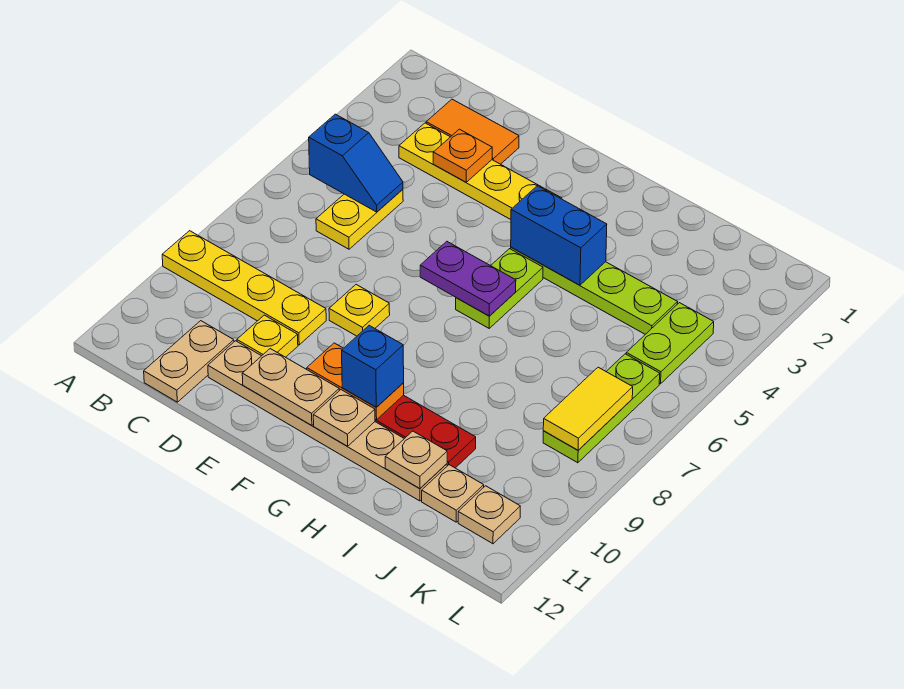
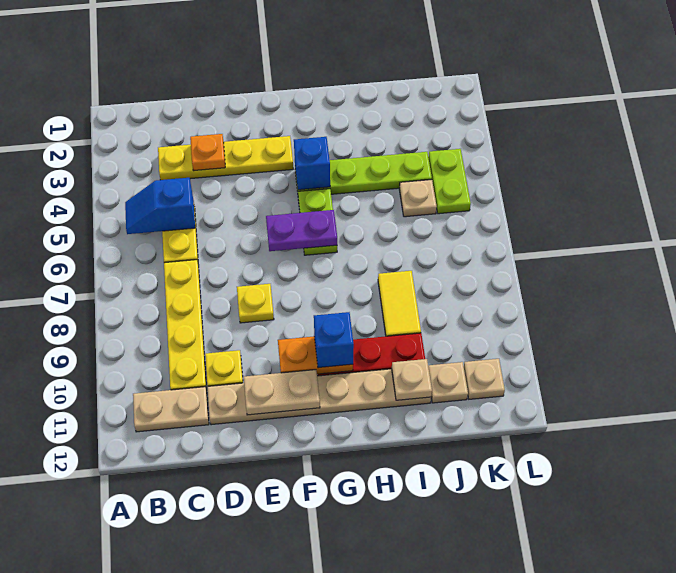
yellow plate A9:D9 level 1 -> yellow plate C7:C10 level 1
blue slope B5:C5 level 2 top B -> blue slope B5:C5 level 2 top C
orange tile C2:D2 level 1 -> none
tan plate C11:C12 level 1 -> tan plate B11:C11 level 1
blue brick G4:H4 level 2 -> blue brick G4 level 2
tan plate G11 level 2 -> tan plate J5 level 1
lime plate K6:K8 level 1 -> none
yellow tile K7:K8 level 2 -> yellow tile I8:I9 level 1

